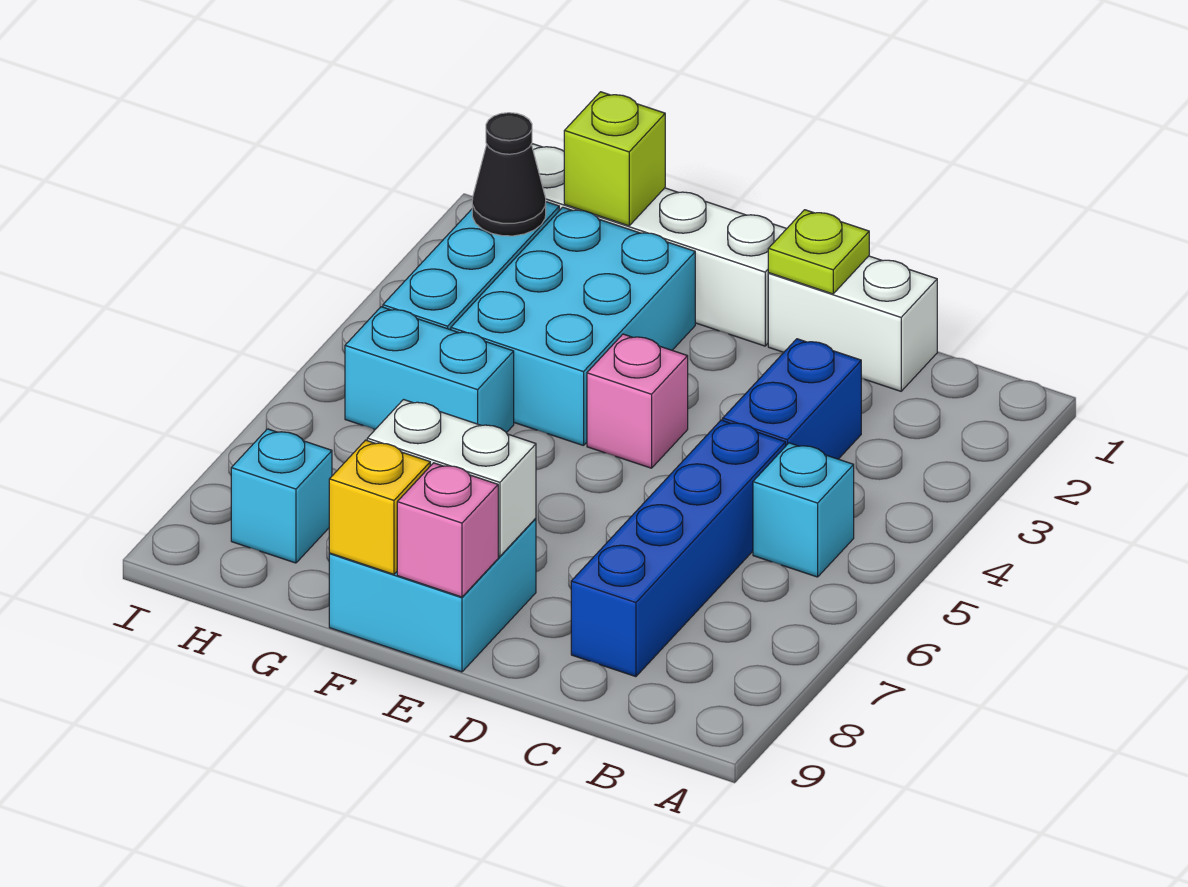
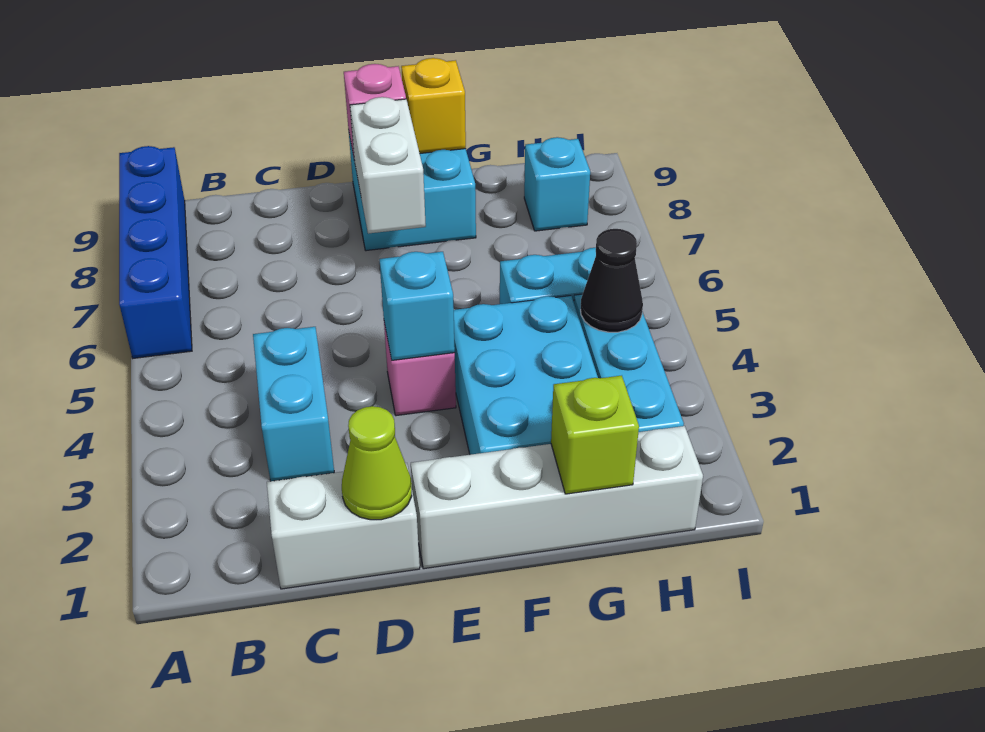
cyan brick B5 level 1 -> cyan brick E4 level 2
blue brick C3:C4 level 1 -> cyan brick C3:C4 level 1
blue brick C5:C8 level 1 -> blue brick A6:A9 level 1
lime plate D1 level 2 -> lime cone D1 level 2
white brick E8:F8 level 2 -> white brick E7:E8 level 2
black cone H2 level 2 -> black cone H4 level 2

